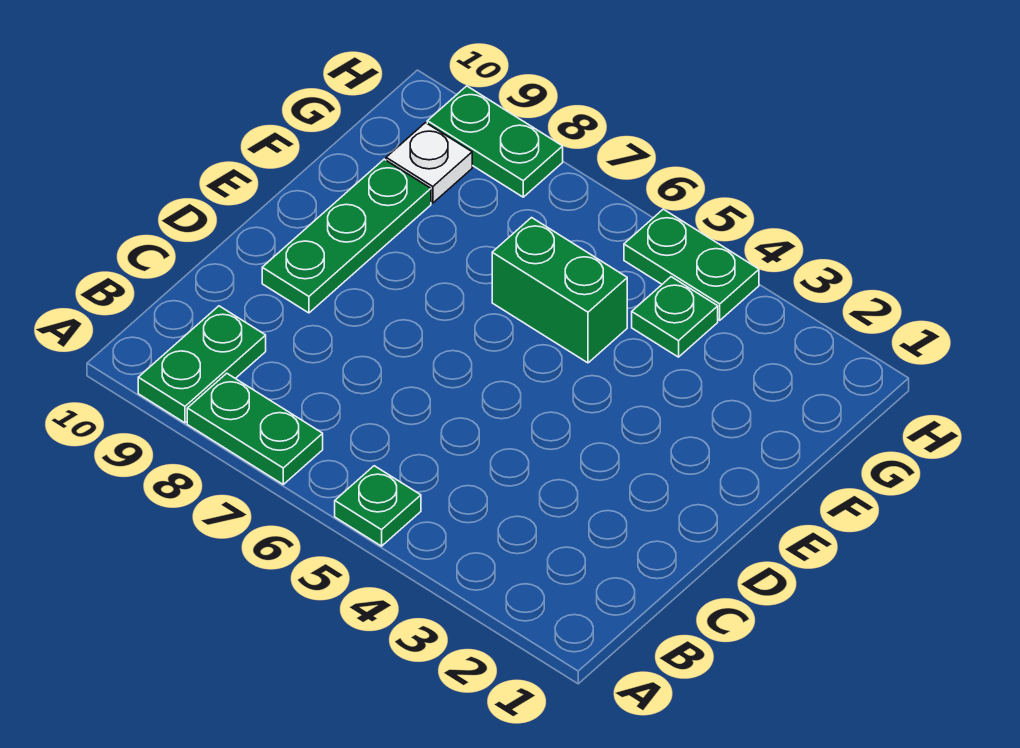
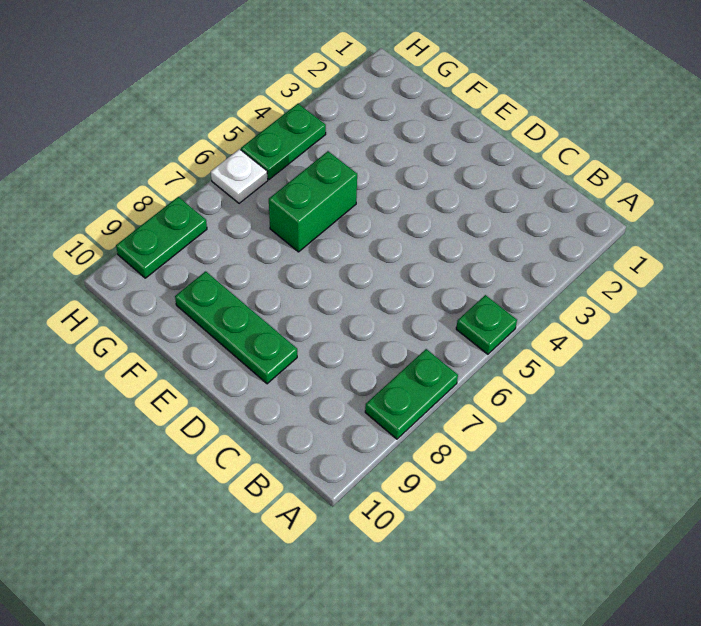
green plate A9:B9 level 1 -> none
green plate G4 level 1 -> none
white plate G9 level 1 -> white plate H6 level 1

